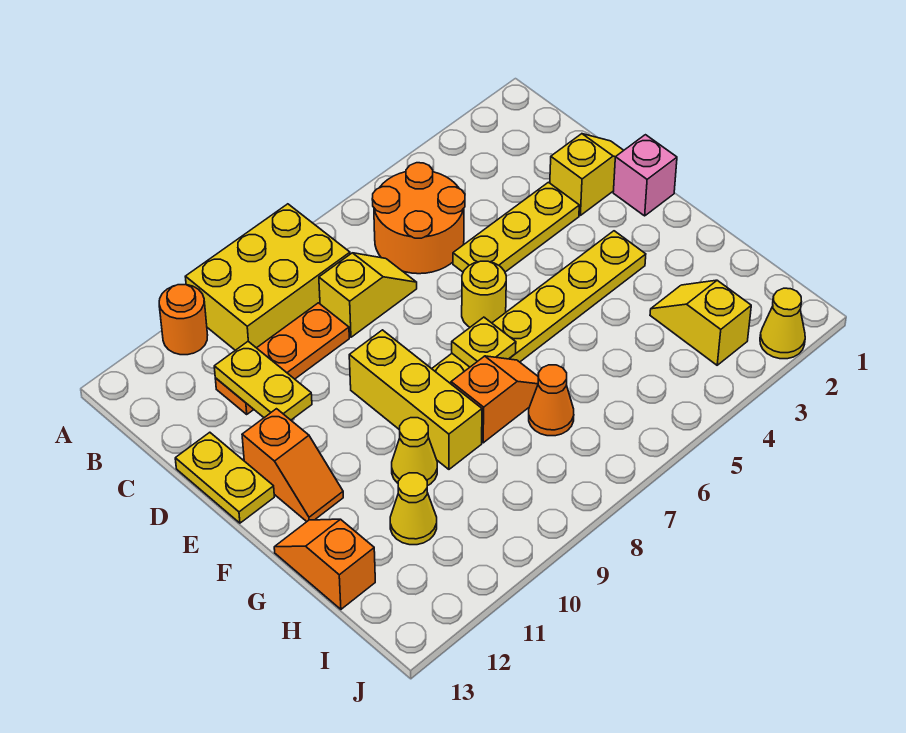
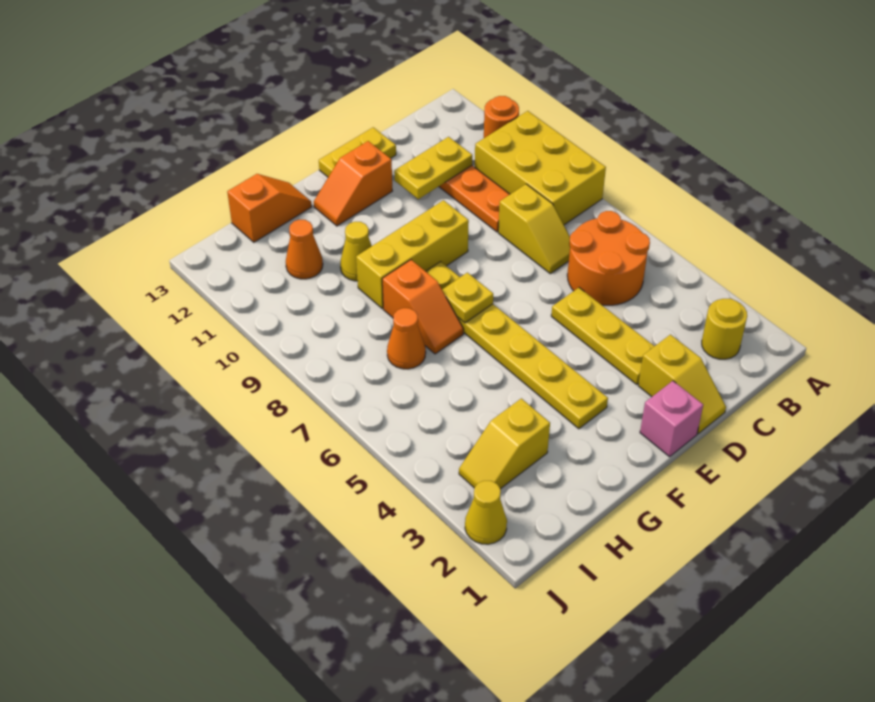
yellow round brick E6 level 1 -> yellow round brick B2 level 1
yellow slope H3:I3 level 1 top I -> yellow slope H3:I3 level 1 top H
yellow cone H11 level 1 -> orange cone H11 level 1

